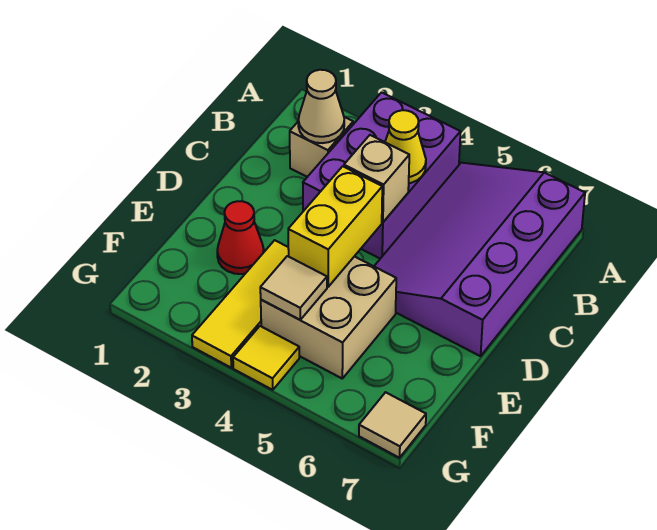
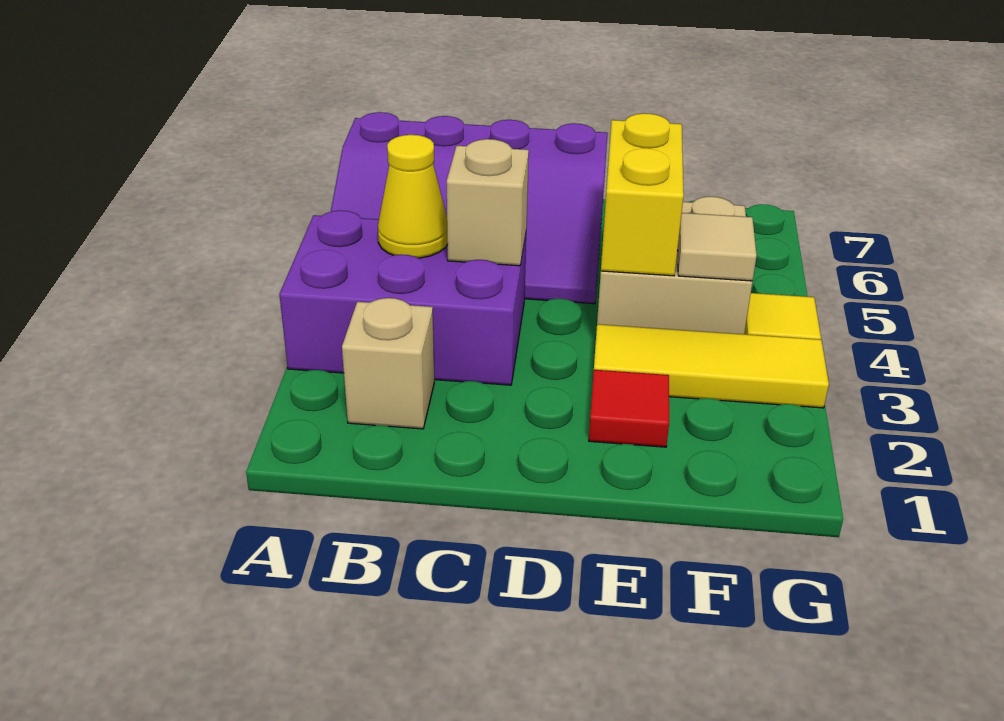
tan cone B2 level 2 -> none
yellow brick D4:E4 level 2 -> yellow brick E4:E5 level 2
red cone E2 level 1 -> red tile E2 level 1
tan tile G7 level 1 -> none

